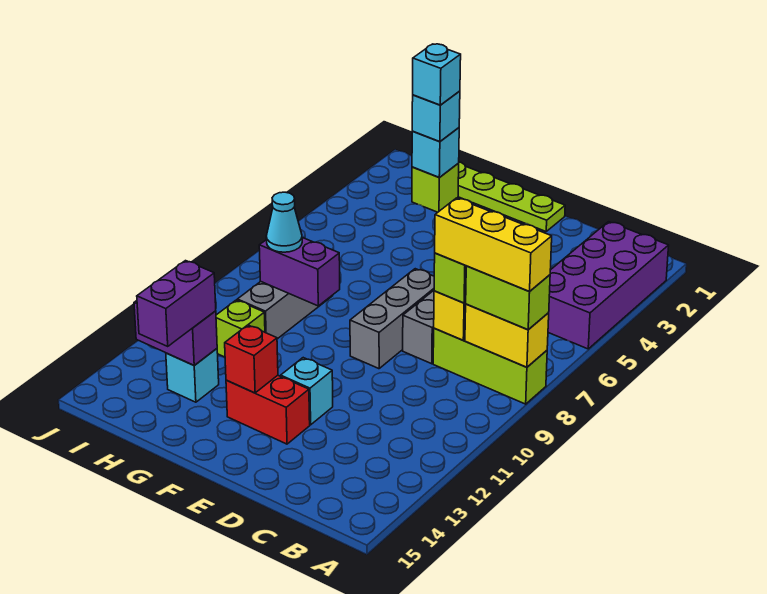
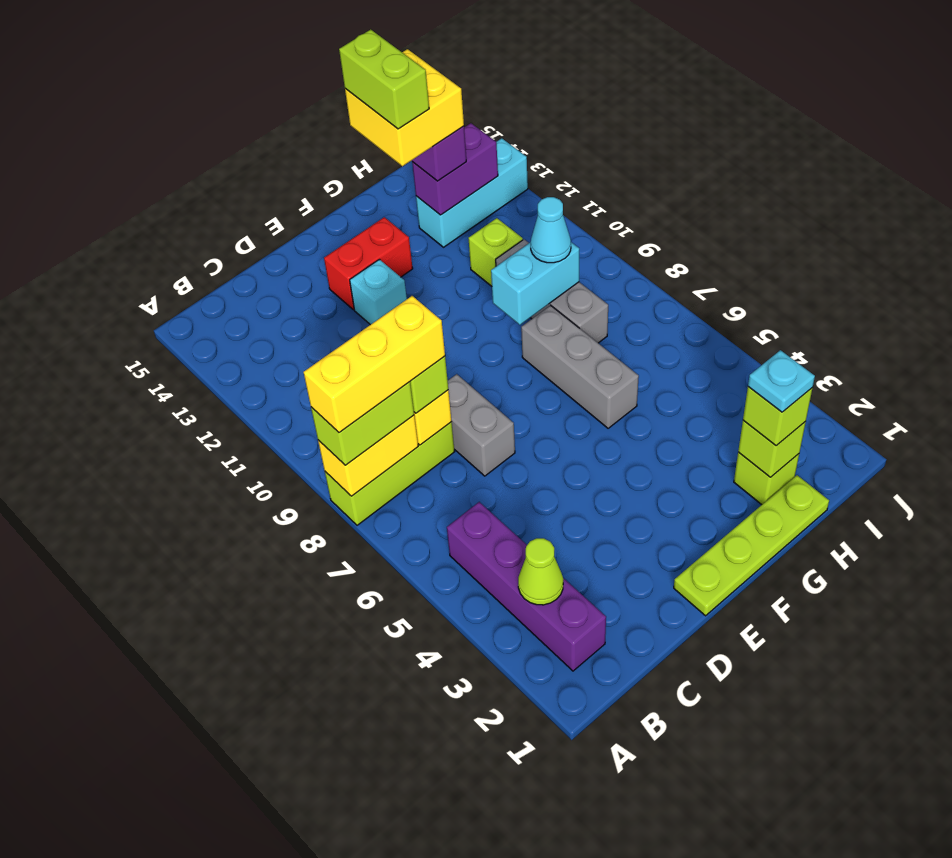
purple brick A2:B5 level 1 -> purple brick B2:B5 level 1
none -> lime cone B3 level 2
grey brick E7:E9 level 1 -> grey brick G6:G8 level 1
red brick F13 level 2 -> none
purple brick G9:H9 level 2 -> cyan brick G9:H9 level 2
none -> yellow brick G13:H14 level 4
none -> lime brick G13:G14 level 5
cyan brick H2 level 2 -> lime brick H2 level 2
cyan brick H2 level 3 -> lime brick H2 level 3
cyan brick H2 level 4 -> cyan plate H2 level 4
cyan brick H13 level 1 -> cyan brick H13:J13 level 1

